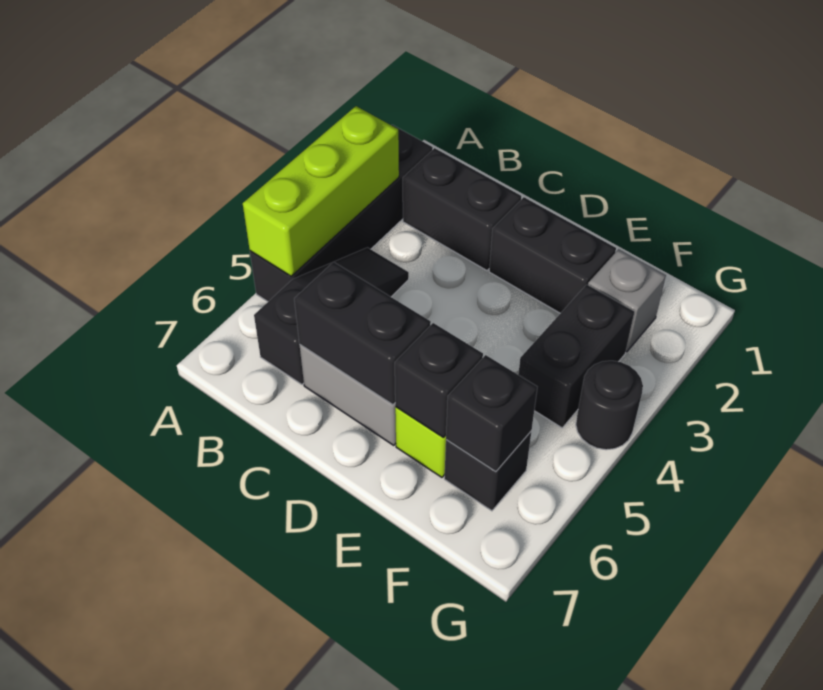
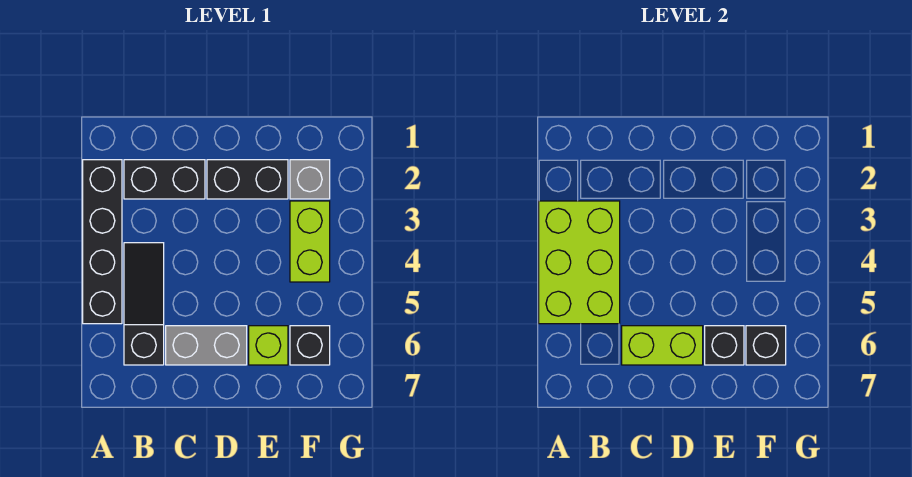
lime brick A3:A5 level 2 -> lime brick A3:B5 level 2
black brick C6:D6 level 2 -> lime brick C6:D6 level 2
black brick F3:F4 level 1 -> lime brick F3:F4 level 1
black round brick G4 level 1 -> none

